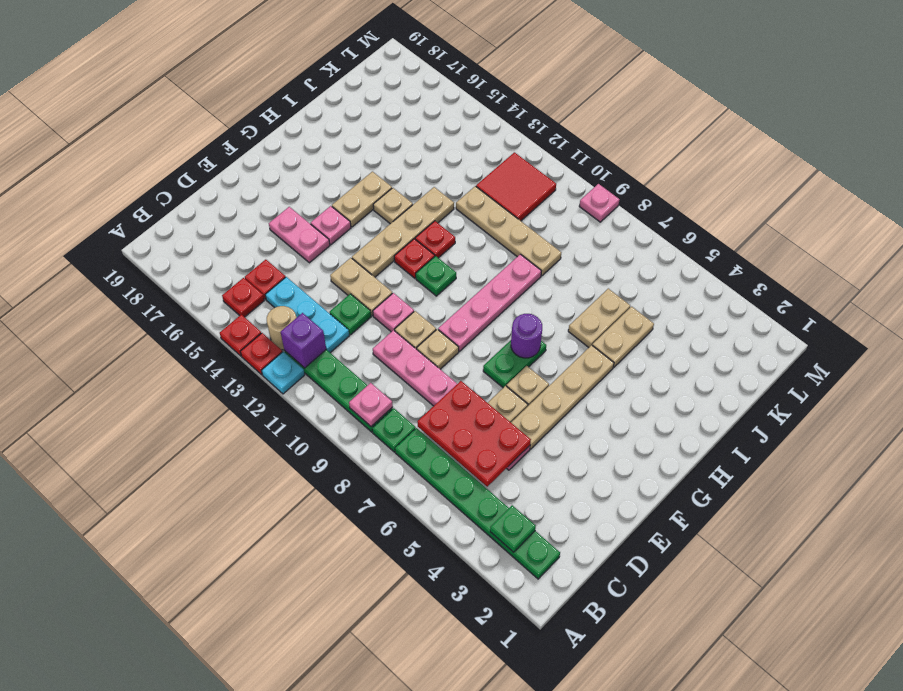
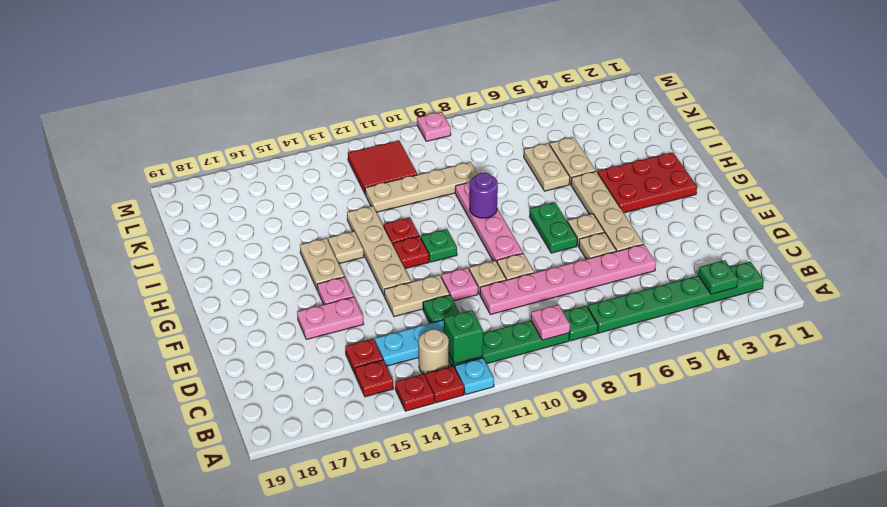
purple brick B12 level 2 -> green brick B12 level 2
red plate C5:D7 level 2 -> red plate G2:H4 level 1
purple round brick G7 level 2 -> purple round brick H9 level 2

